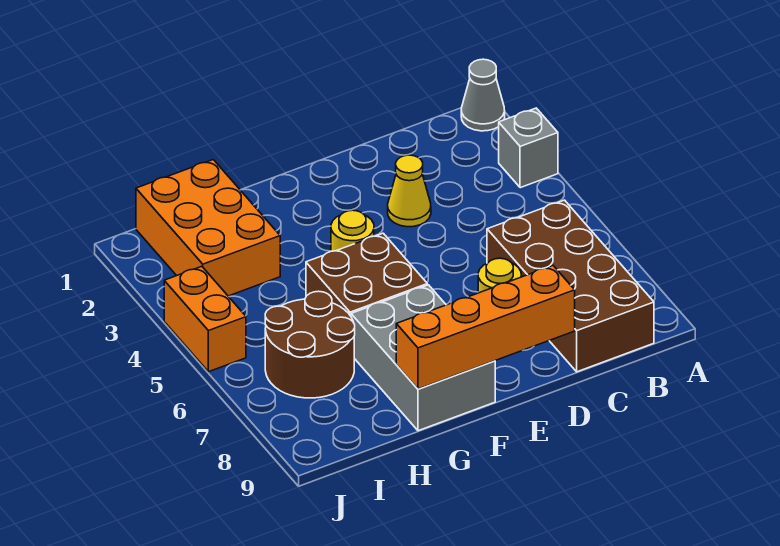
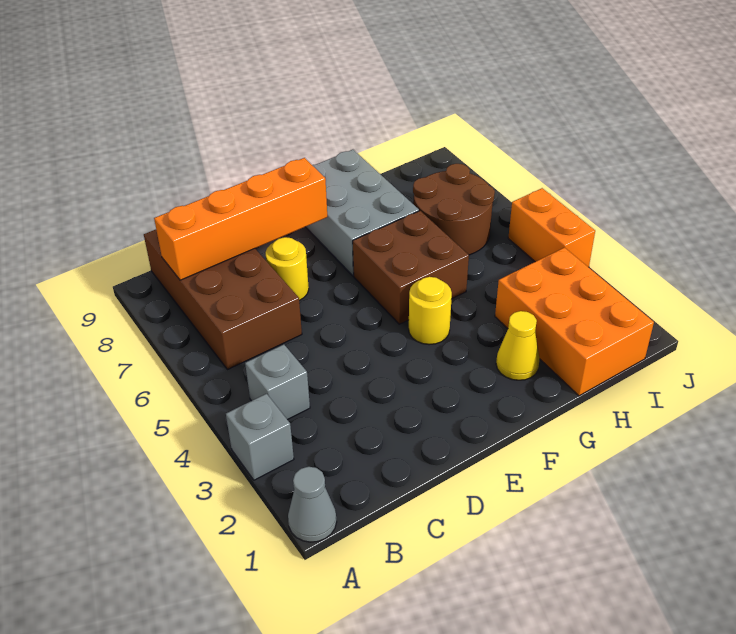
none -> grey brick B4 level 1
yellow cone D3 level 1 -> yellow cone G2 level 1
orange brick D9:G9 level 2 -> orange brick B8:E8 level 2

